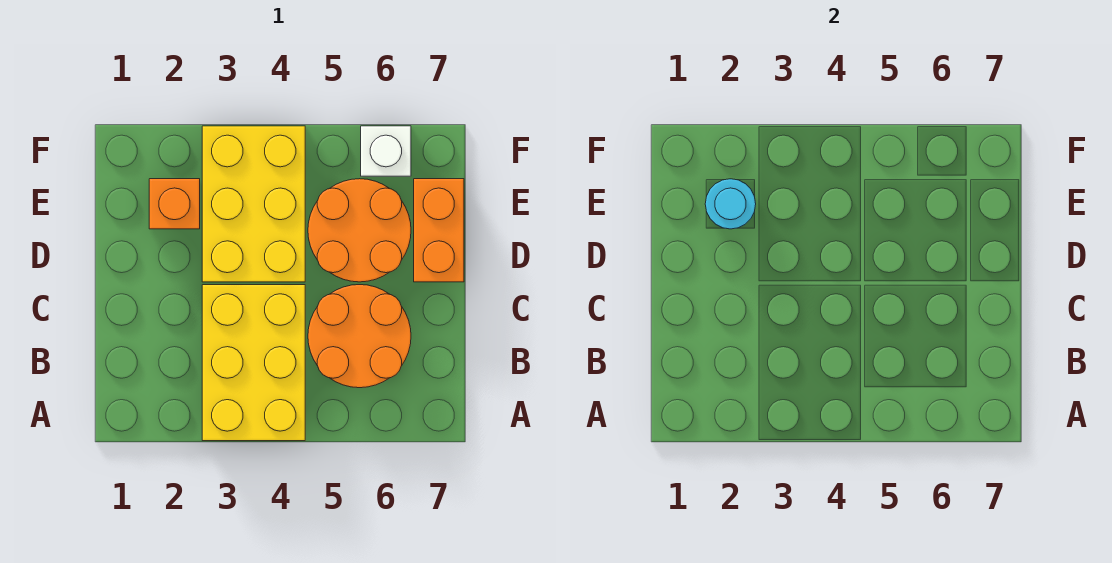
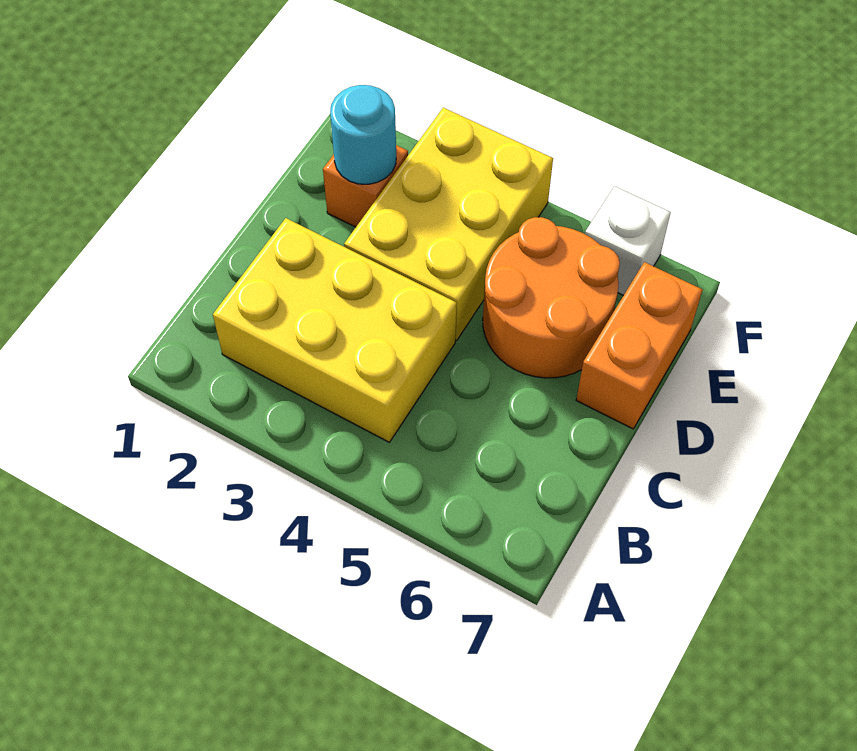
yellow brick A3:C4 level 1 -> yellow brick B2:C4 level 1
orange round brick B5:C6 level 1 -> none

